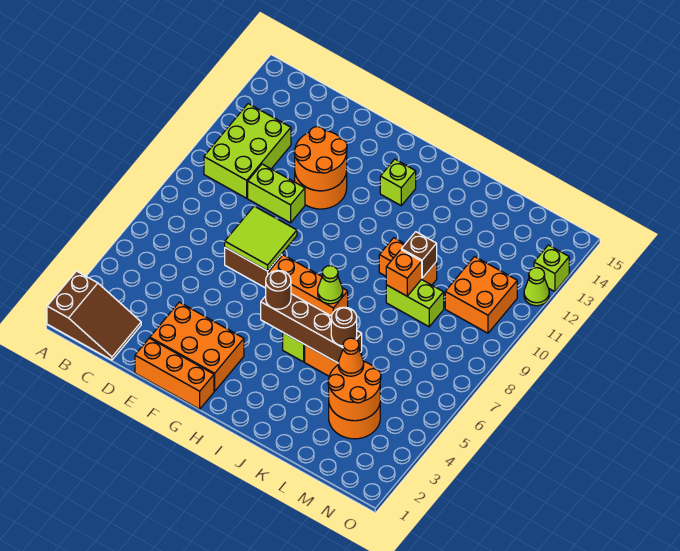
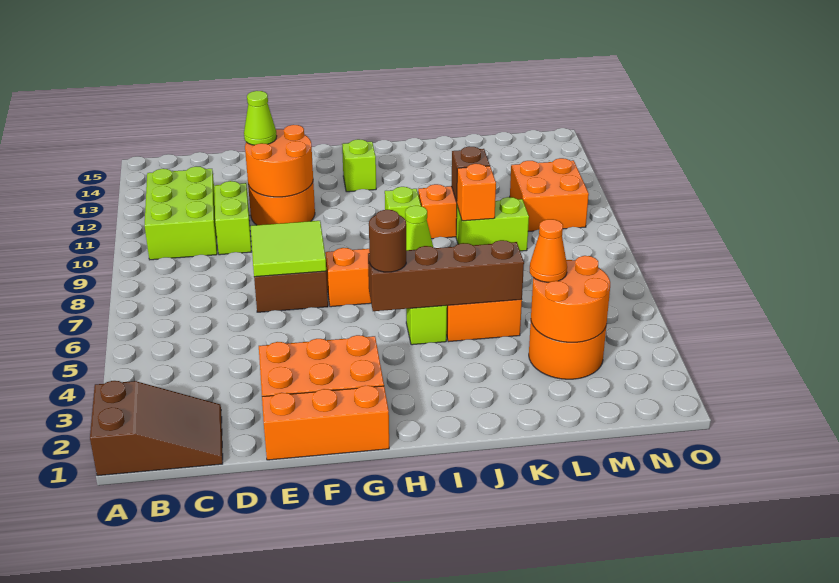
lime brick D10:E10 level 1 -> lime brick D10:D11 level 1
brown round brick K5 level 3 -> none
lime cone O12 level 1 -> lime cone E12 level 3
lime brick O13 level 1 -> lime brick I10 level 1

